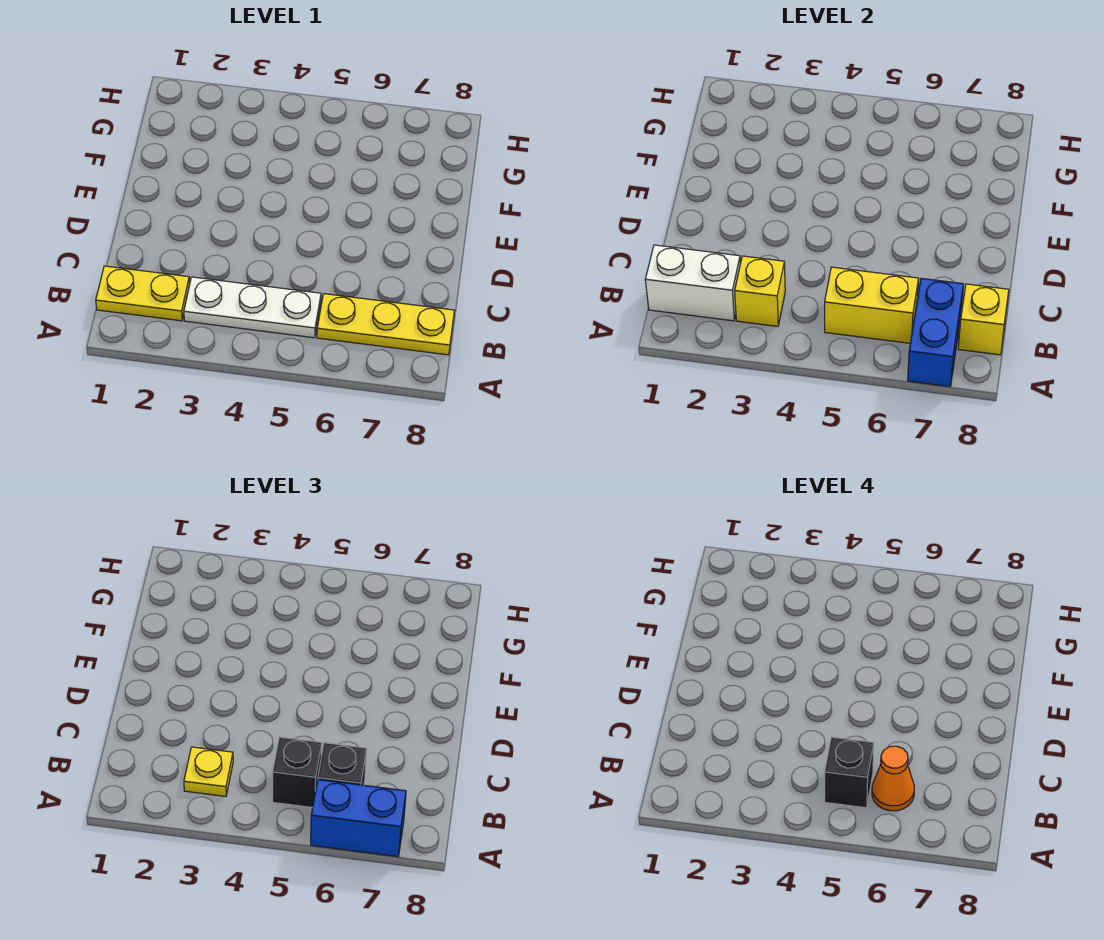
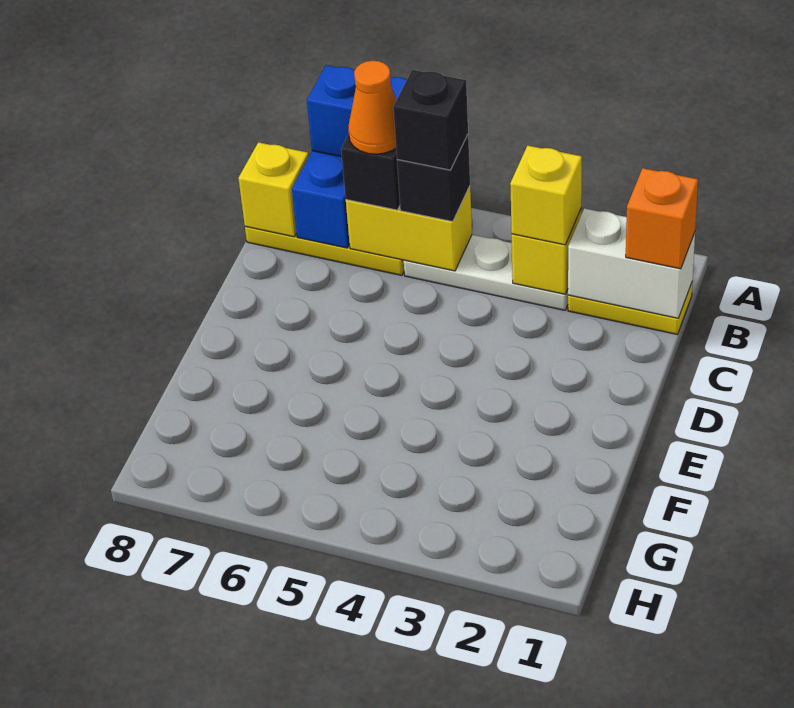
none -> orange brick B1 level 3
yellow plate B3 level 3 -> yellow brick B3 level 3

